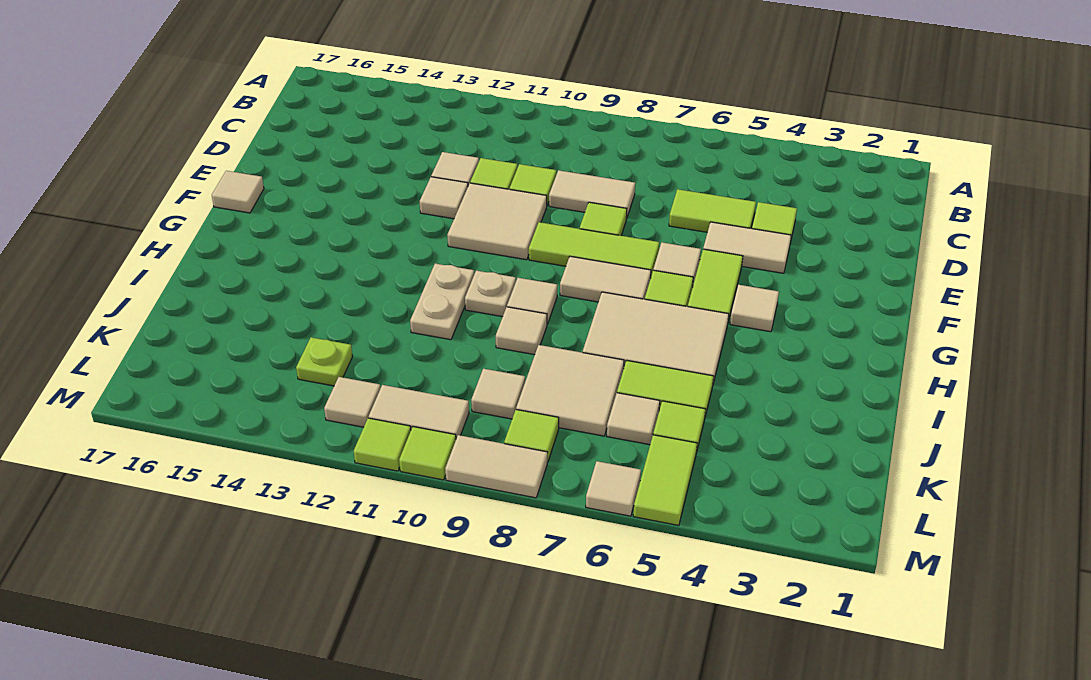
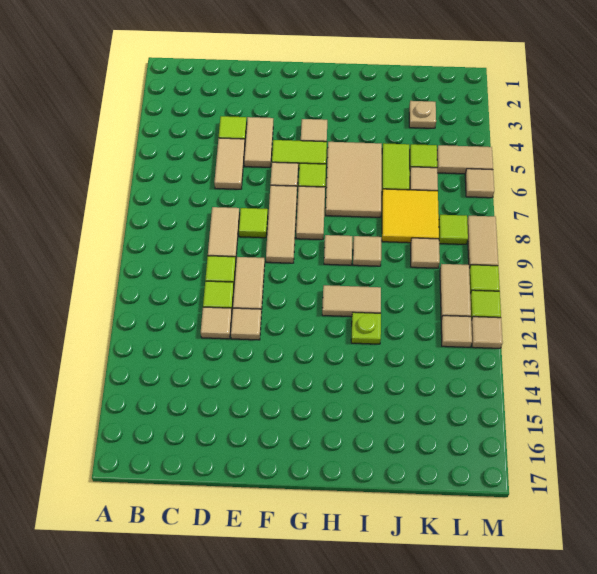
lime tile D5:D6 level 1 -> tan tile D5:D6 level 1
tan tile E10:F11 level 1 -> tan tile E10:E11 level 1
lime tile F7:F9 level 1 -> tan tile F7:F9 level 1
tan tile F17 level 1 -> tan tile M12 level 1
tan plate H10 level 1 -> tan plate K3 level 1
tan plate H11:I11 level 1 -> tan tile H11:I11 level 1
tan tile J7:K8 level 1 -> yellow tile J7:K8 level 1
lime plate K13 level 1 -> lime plate I12 level 1
lime tile L5:M5 level 1 -> tan tile L5:M5 level 1

